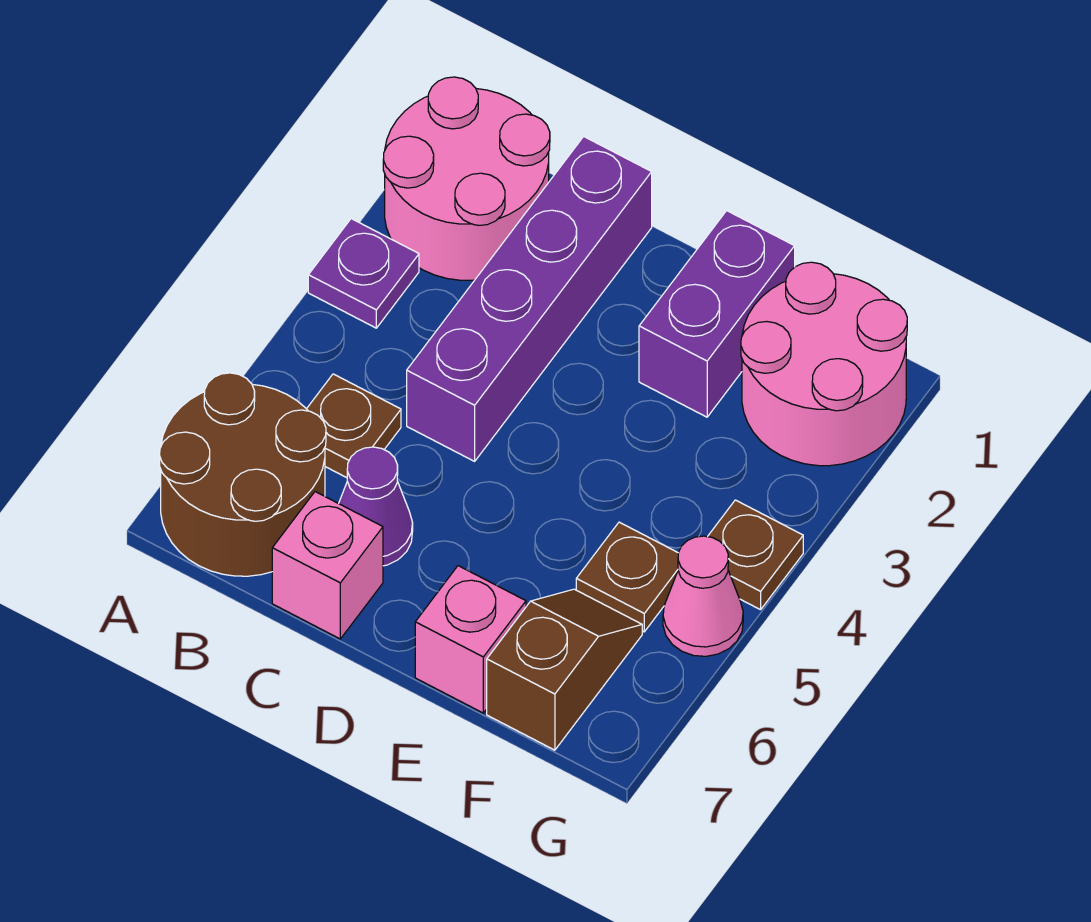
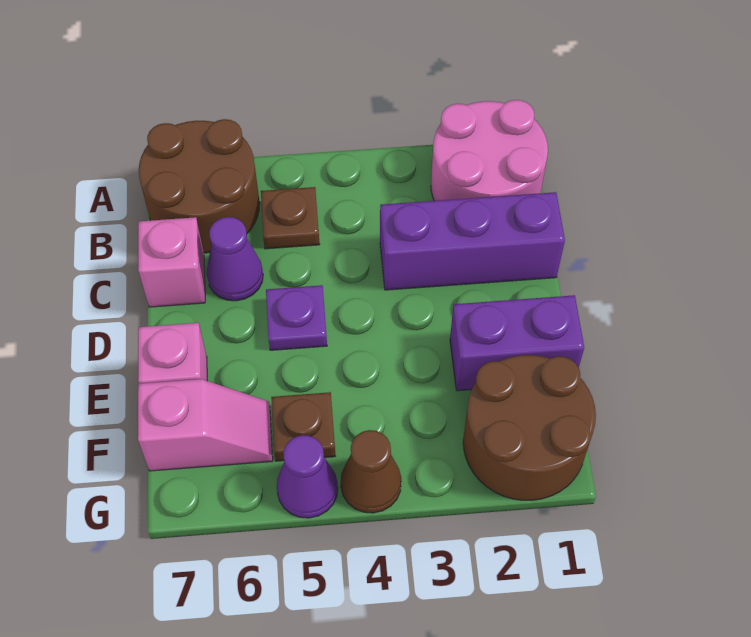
purple plate A3 level 1 -> purple plate D5 level 1
purple brick C1:C4 level 1 -> purple brick C1:C3 level 1
pink round brick F1:G2 level 1 -> brown round brick F1:G2 level 1
brown slope F6:F7 level 1 top 7 -> pink slope F6:F7 level 1 top 7
brown plate G4 level 1 -> brown cone G4 level 1
pink cone G5 level 1 -> purple cone G5 level 1

